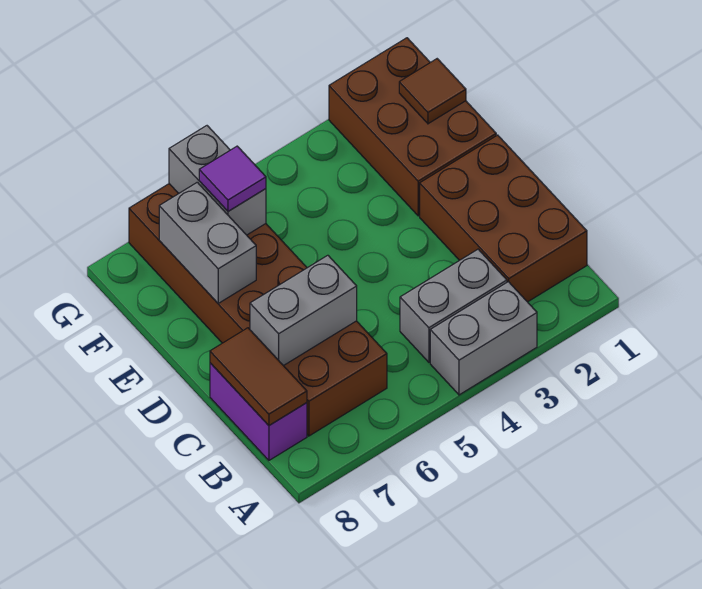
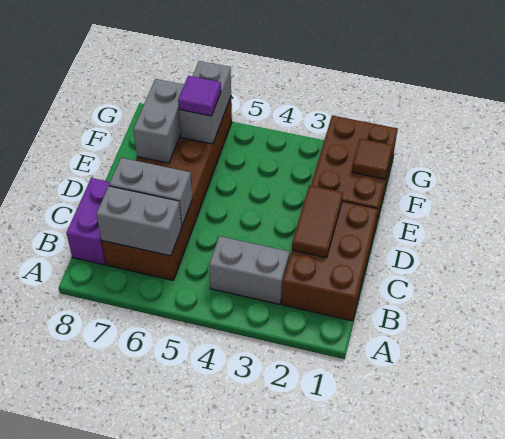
grey brick A3:A4 level 1 -> grey brick B6:B7 level 2
brown tile B8:C8 level 2 -> brown tile C2:D2 level 2

